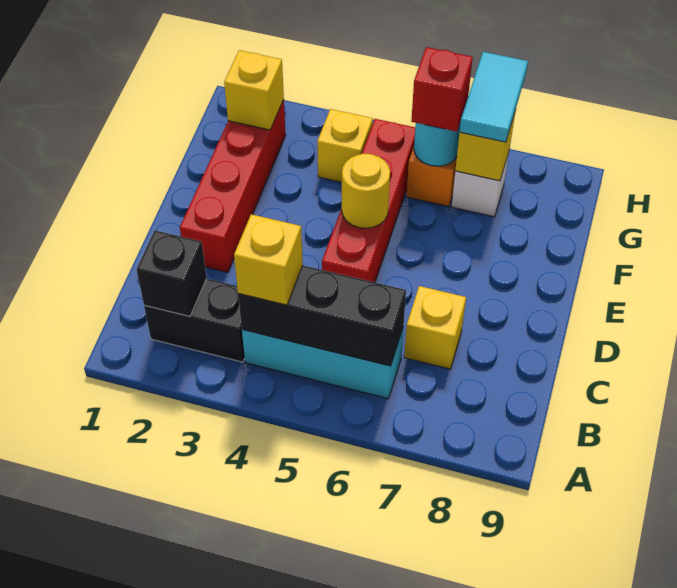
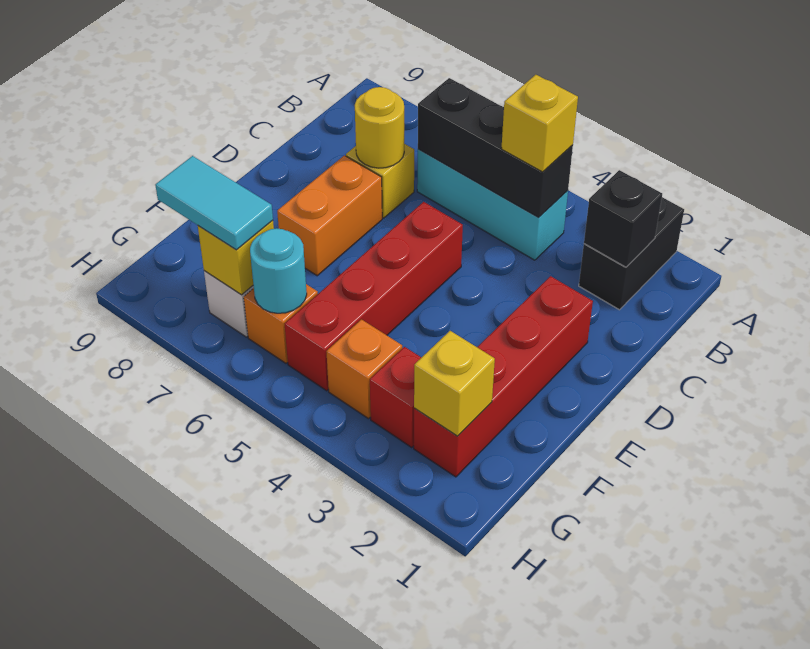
black brick B2:B3 level 1 -> black brick A2:B2 level 1
none -> orange brick D7:E7 level 1
yellow round brick E5 level 2 -> yellow round brick C7 level 2
yellow brick G4 level 1 -> orange brick G4 level 1
red brick G6 level 3 -> red brick G3 level 1
cyan tile G7:H7 level 3 -> cyan tile G7:G8 level 3

